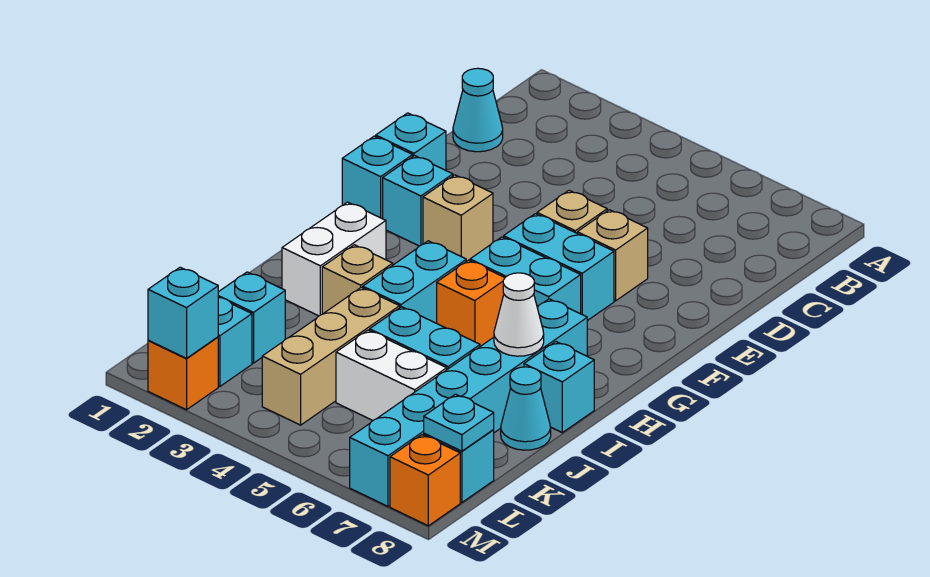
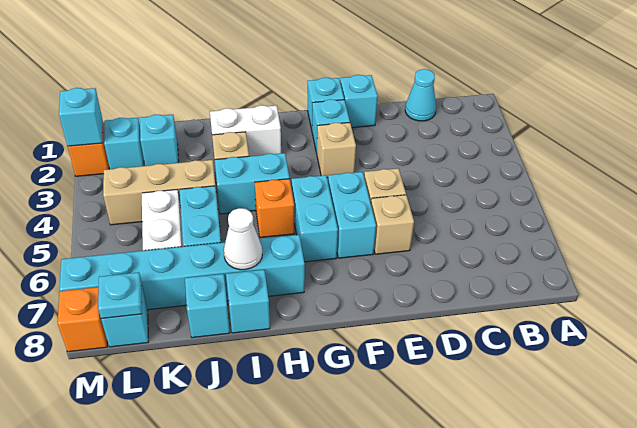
cyan cone J8 level 1 -> cyan brick J8 level 1

